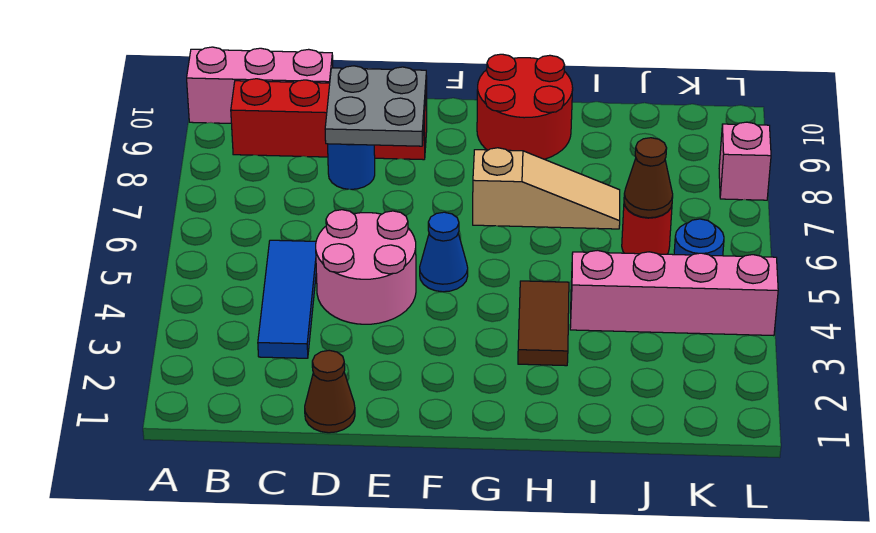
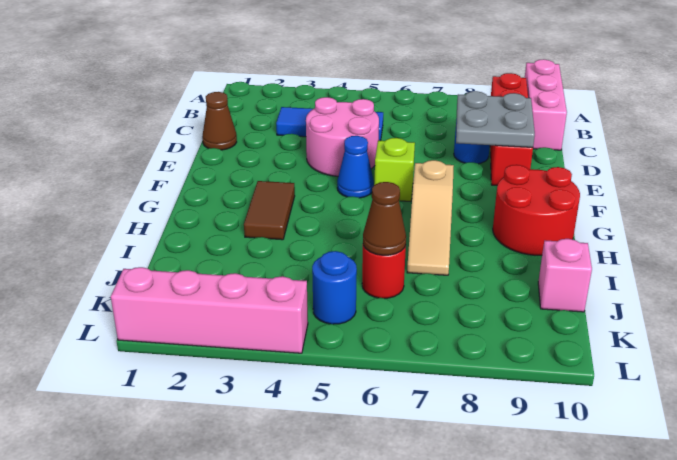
none -> lime brick F6 level 1
brown tile H3:H4 level 1 -> brown tile G3:H3 level 1
pink brick I4:L4 level 1 -> pink brick L1:L4 level 1
pink brick L8 level 1 -> pink brick J10 level 1

